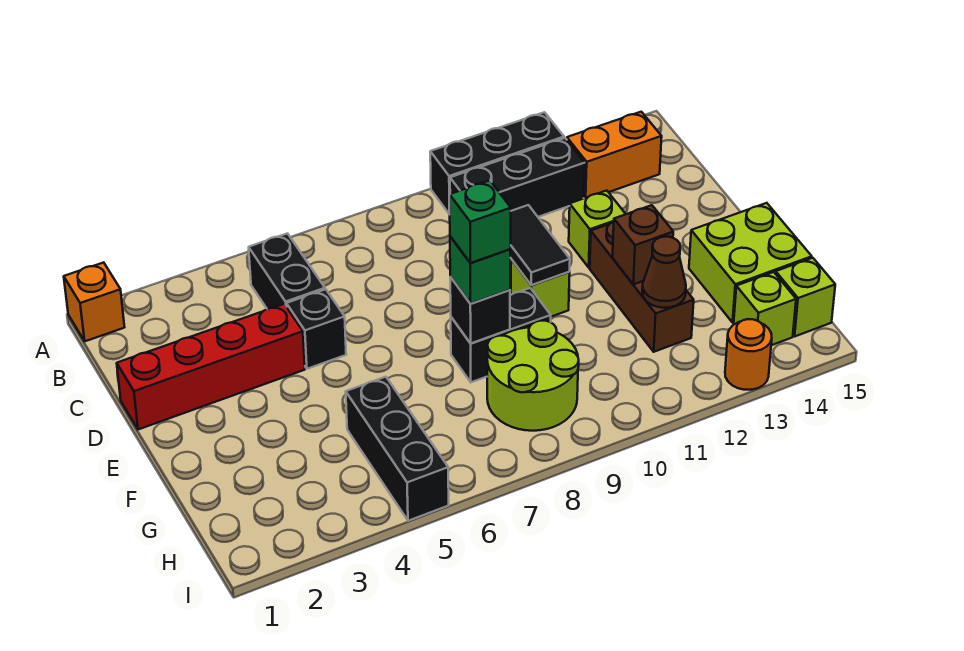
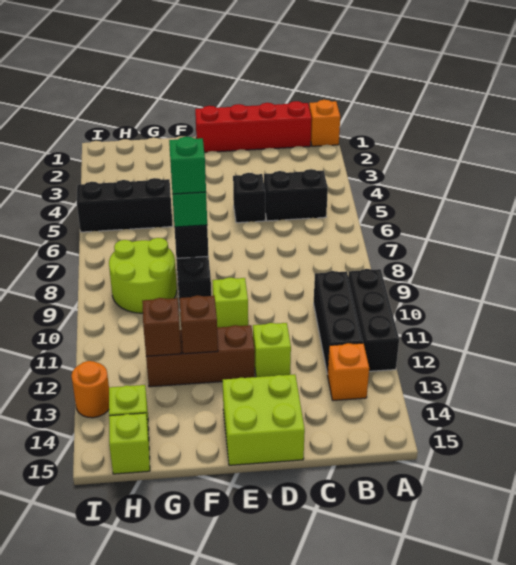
orange brick B13:B14 level 1 -> orange brick B13 level 1
red brick D1:D4 level 1 -> red brick B1:E1 level 1
black tile D10:E10 level 2 -> none
lime brick F14:G15 level 1 -> lime brick D14:E15 level 1
brown cone G12 level 2 -> brown brick G12 level 2

